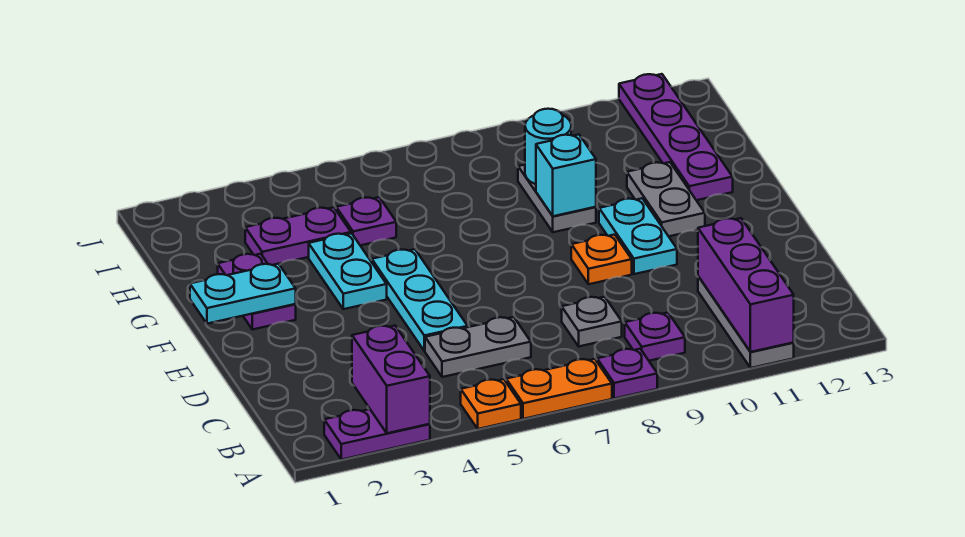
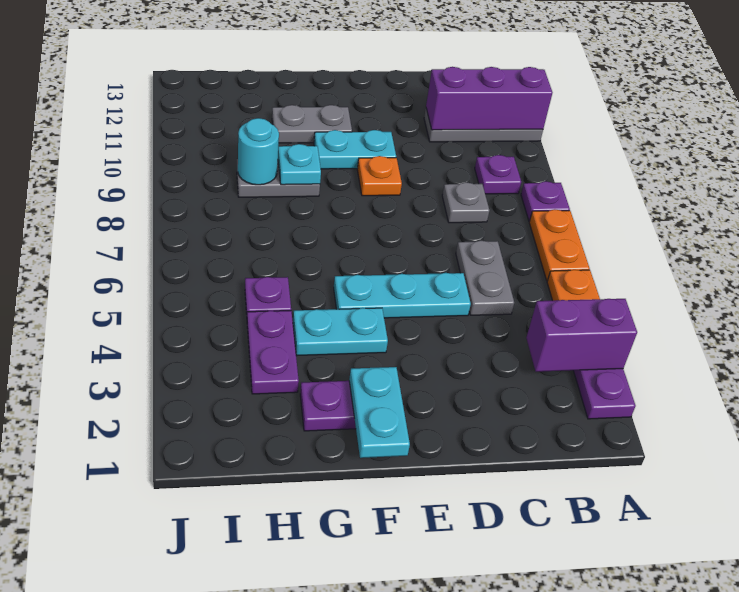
cyan brick G9 level 2 -> cyan plate G9 level 2
purple plate G12:J12 level 1 -> none

